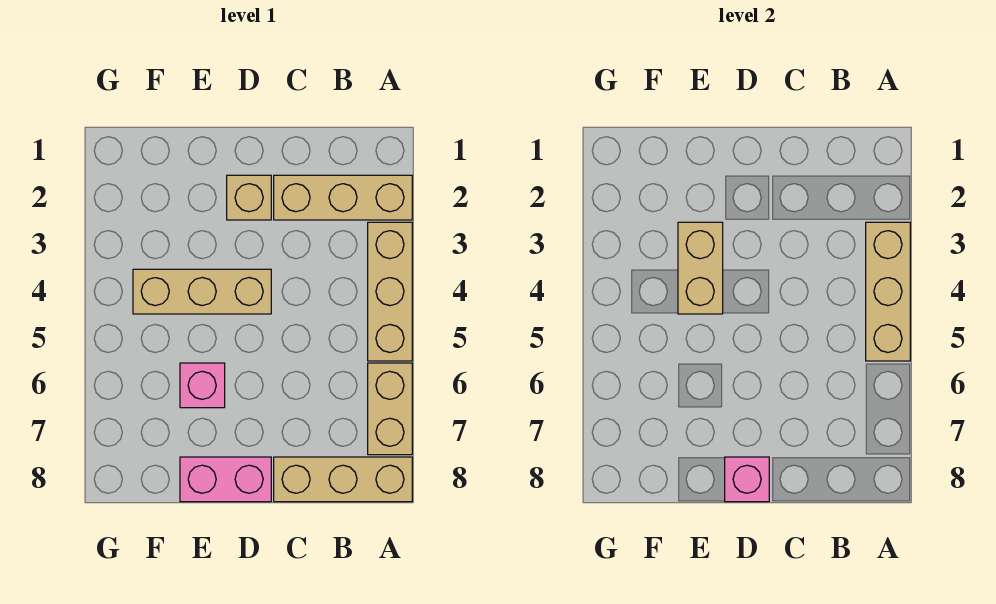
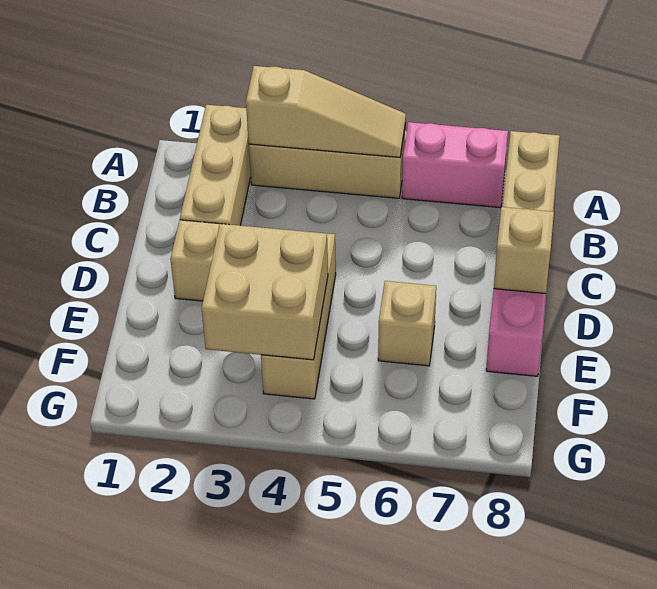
tan brick A3:A5 level 2 -> tan slope A3:A5 level 2 top 3
tan brick A6:A7 level 1 -> pink brick A6:A7 level 1
pink brick D8 level 2 -> tan brick D8 level 2
tan brick E3:E4 level 2 -> tan brick E3:F4 level 2
pink brick E6 level 1 -> tan brick E6 level 1

